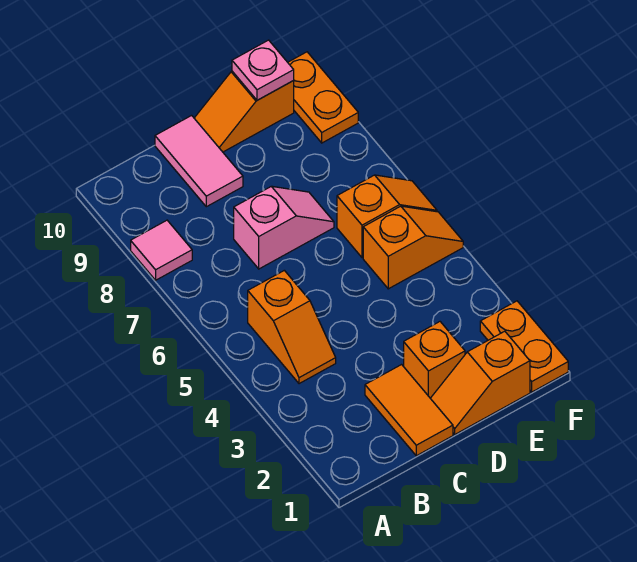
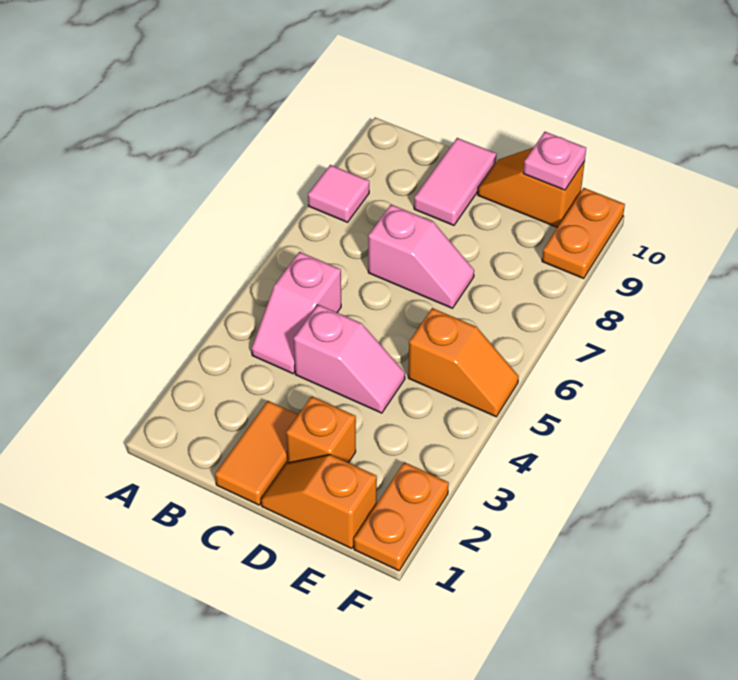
orange slope B4:B5 level 1 top 5 -> pink slope B4:B5 level 1 top 5
none -> pink slope C4:D4 level 1 top C
orange slope E6:F6 level 1 top E -> none

